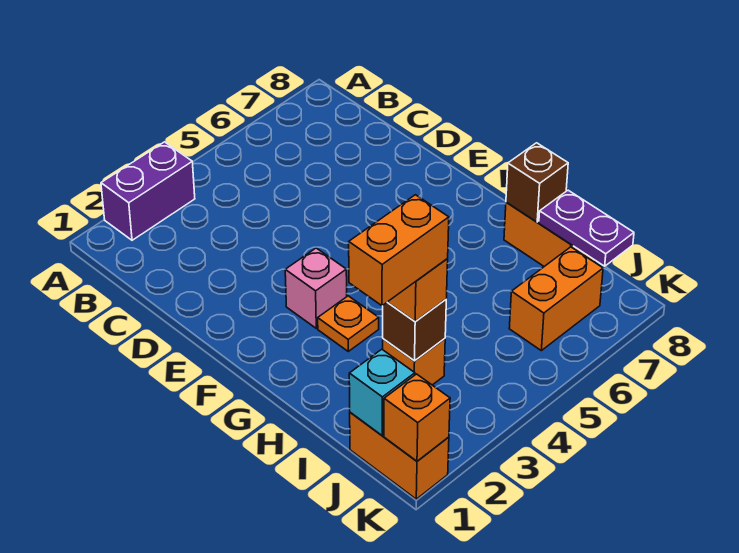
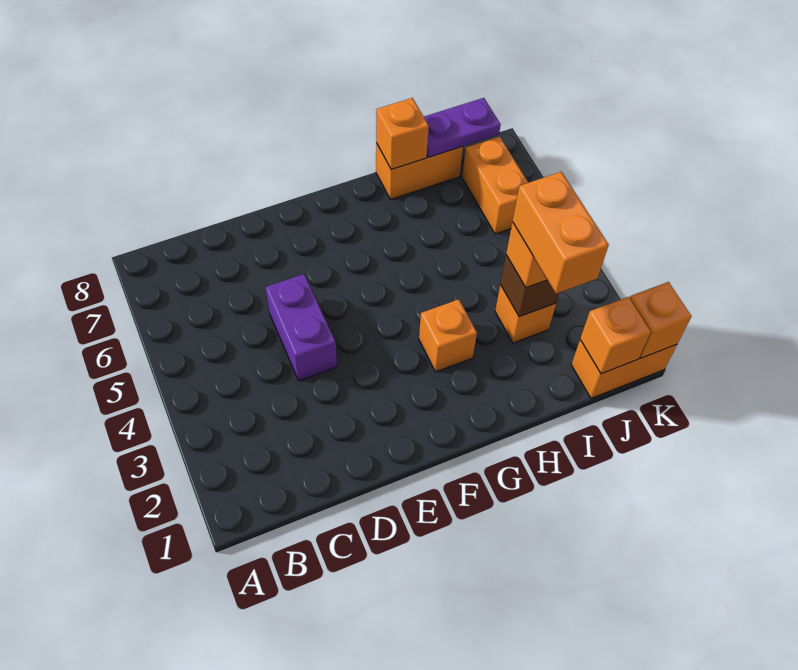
purple brick A2:A3 level 1 -> purple brick D4:D5 level 1
pink brick F3 level 1 -> none
orange plate G3 level 1 -> orange brick G3 level 1
brown brick H8 level 2 -> orange brick H8 level 2
cyan brick J1 level 2 -> orange brick J1 level 2

